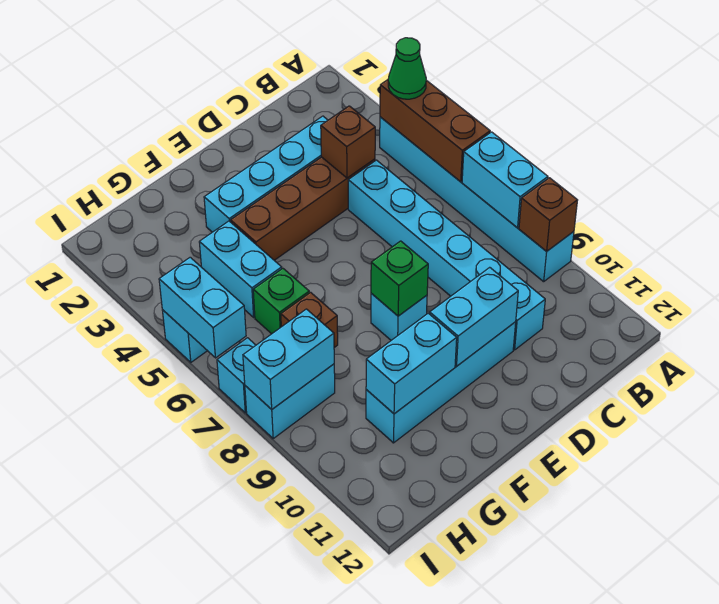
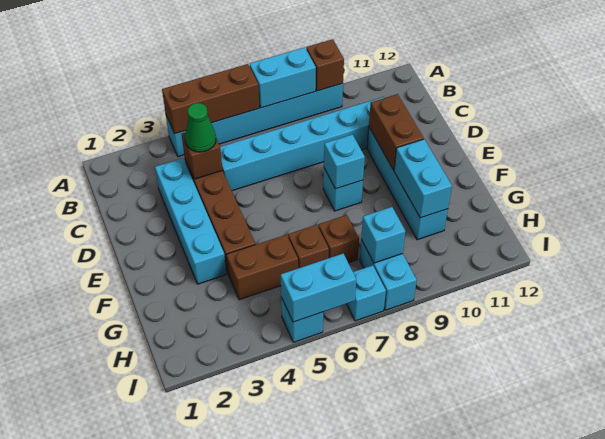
green cone A4 level 3 -> green cone C4 level 3
cyan brick D10:E10 level 2 -> brown brick D10:E10 level 2
green brick E8 level 2 -> cyan brick E8 level 2
cyan brick G4:G5 level 1 -> brown brick G4:G5 level 1
green brick G6 level 1 -> brown brick G6 level 1
cyan brick H8:I8 level 2 -> cyan brick H8 level 2

